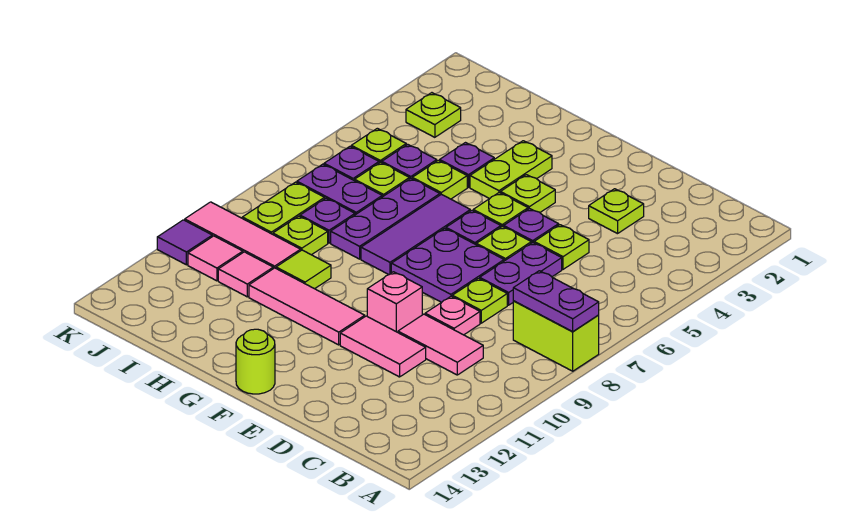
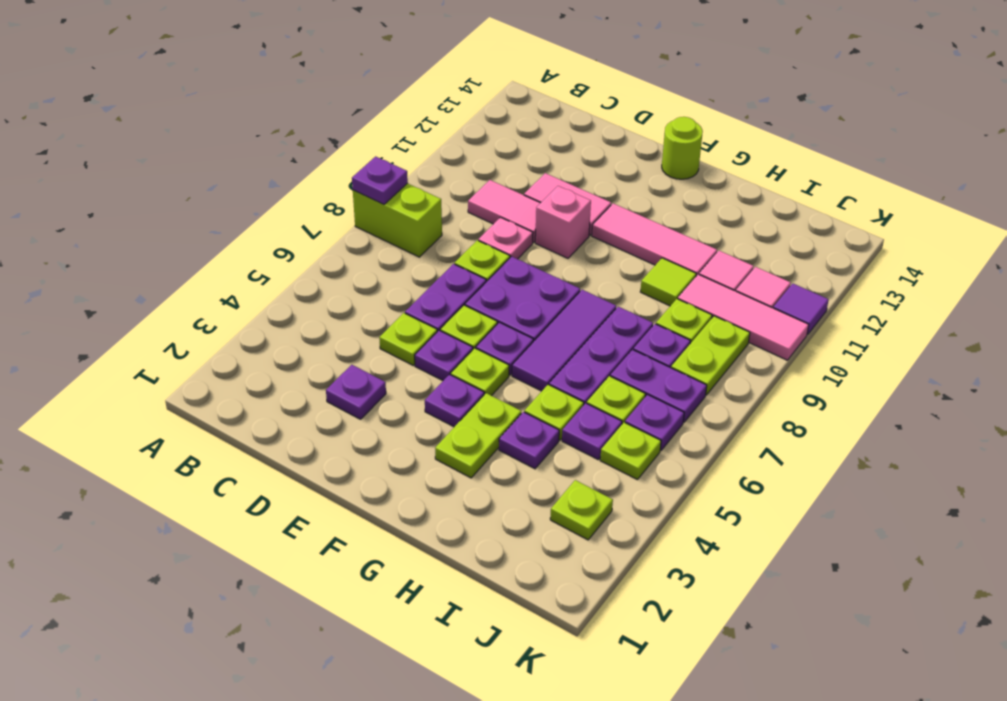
purple plate A8:B8 level 2 -> purple plate A8 level 2
lime plate D3 level 1 -> purple plate D3 level 1
lime plate F4 level 1 -> purple plate F4 level 1

